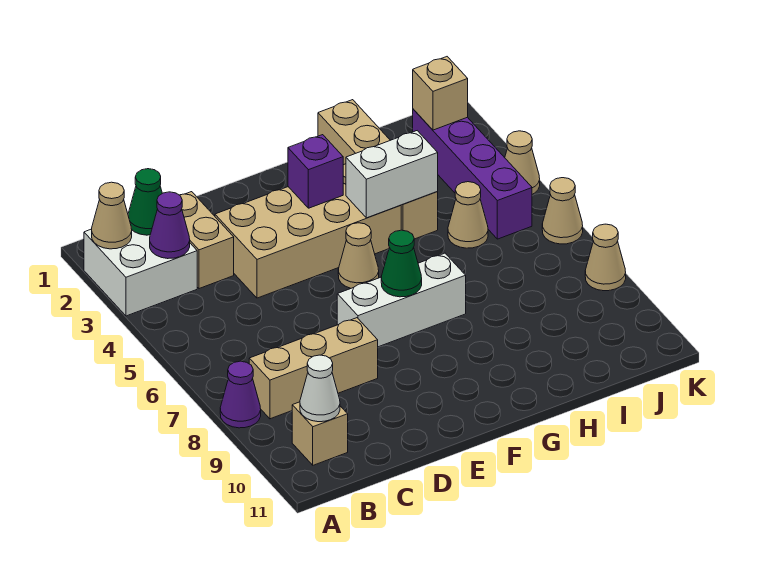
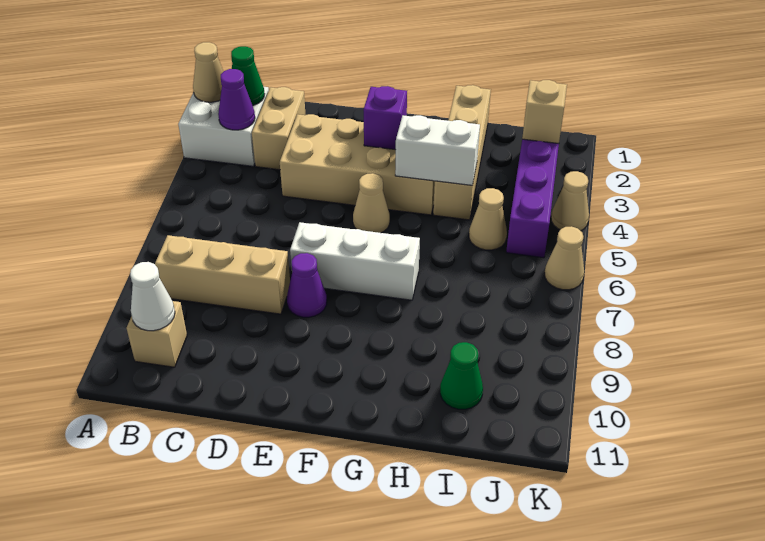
purple cone A8 level 1 -> purple cone E8 level 1
green cone F7 level 2 -> green cone I10 level 1
tan cone K8 level 1 -> none

